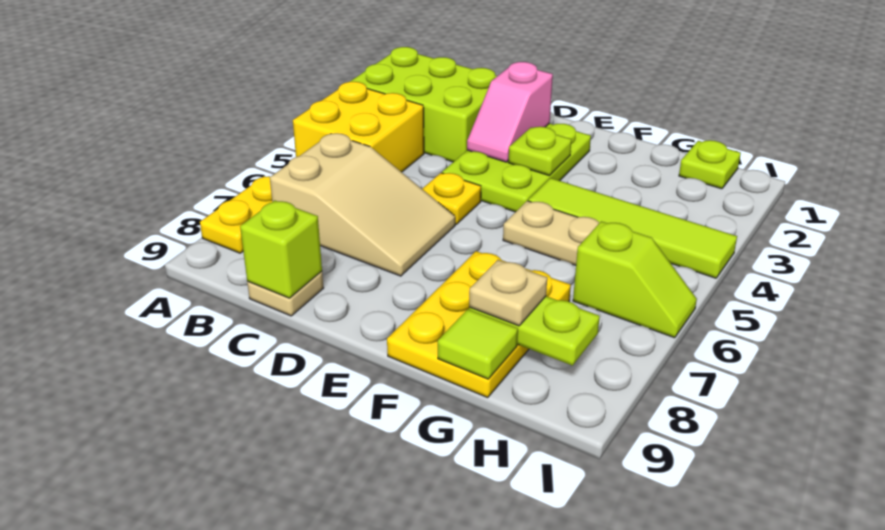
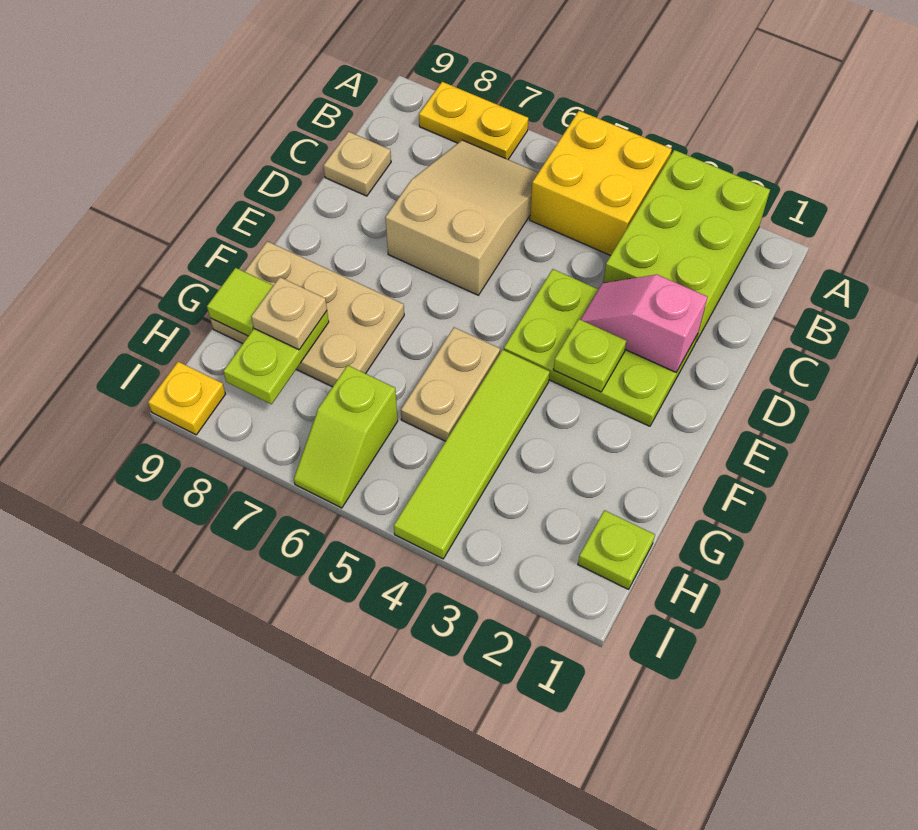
tan slope B6:D7 level 1 top B -> tan slope B6:D7 level 1 top D
lime brick C9 level 2 -> none
yellow plate D5 level 1 -> yellow plate I9 level 1
yellow plate F7:G9 level 1 -> tan plate F7:G9 level 1

